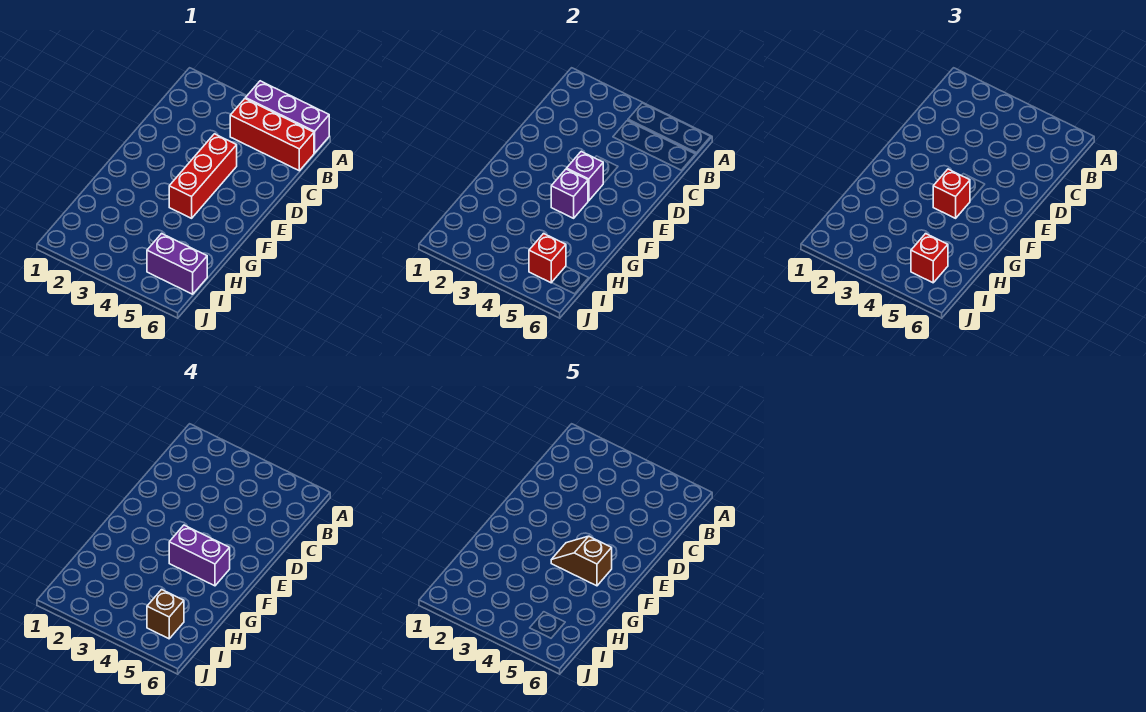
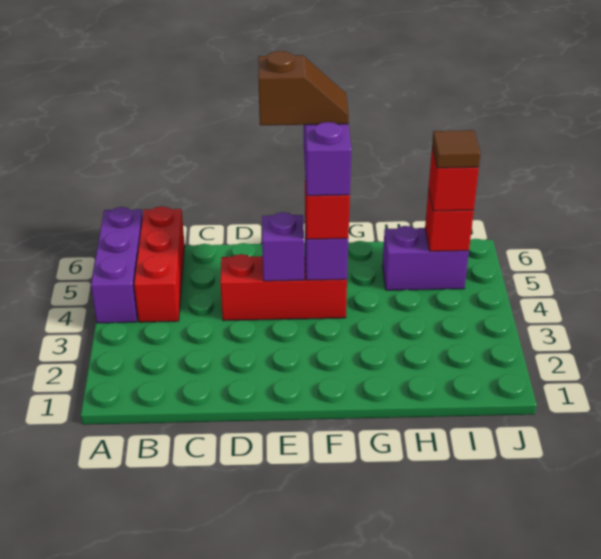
brown slope F4:F5 level 5 top 5 -> brown slope E5:F5 level 5 top E
purple brick I5:I6 level 1 -> purple brick H5:I5 level 1
brown brick I5 level 4 -> brown tile I5 level 4

